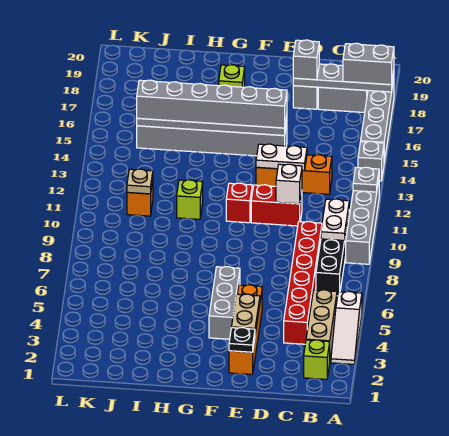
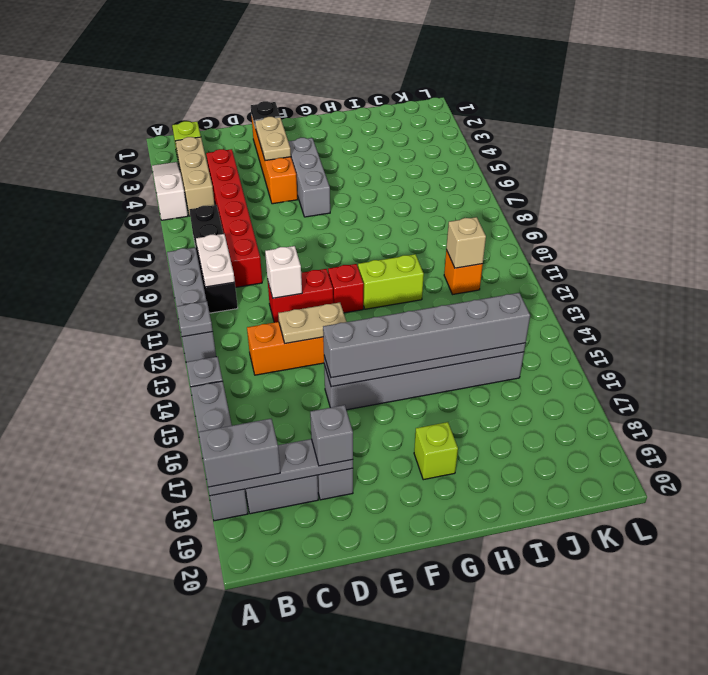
white plate D13:E13 level 2 -> tan plate D13:E13 level 2
lime brick H11 level 1 -> lime brick G11:H11 level 1
tan plate J11 level 2 -> tan brick J11 level 2

